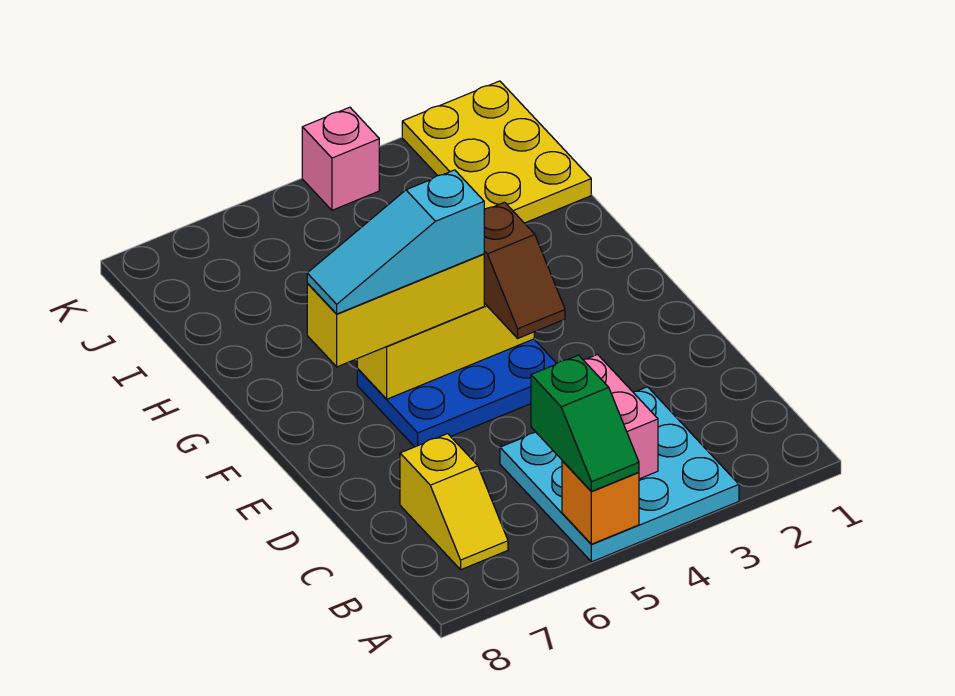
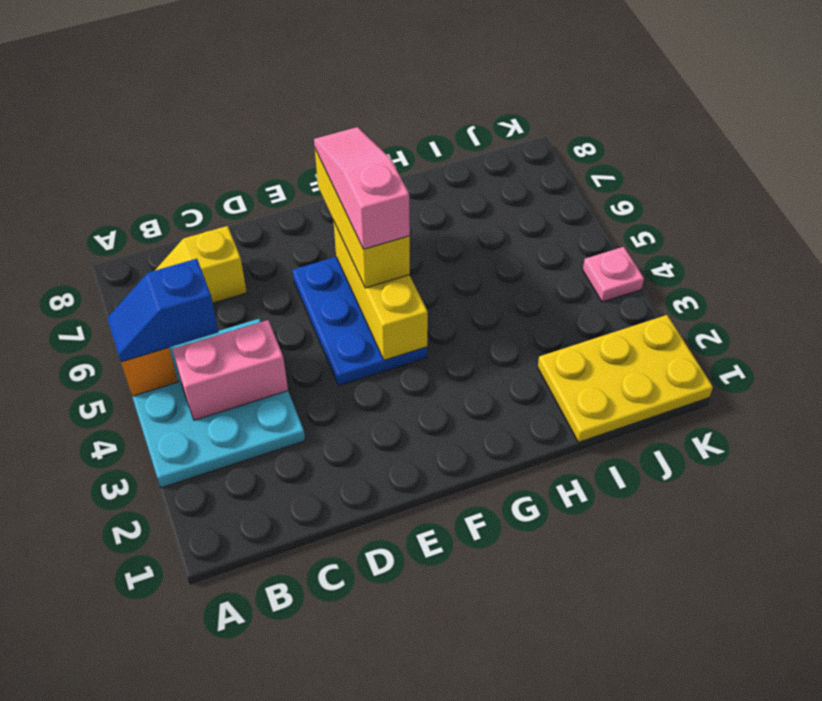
green slope A5:B5 level 3 top B -> blue slope A5:B5 level 3 top B
brown slope E4:F4 level 3 top F -> none
cyan slope F5:F7 level 4 top 5 -> pink slope F5:F7 level 4 top 5
pink brick K4 level 1 -> pink plate K4 level 1

